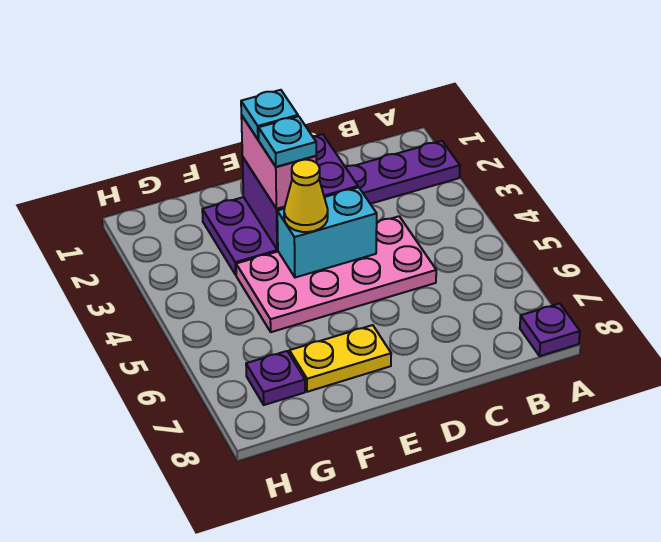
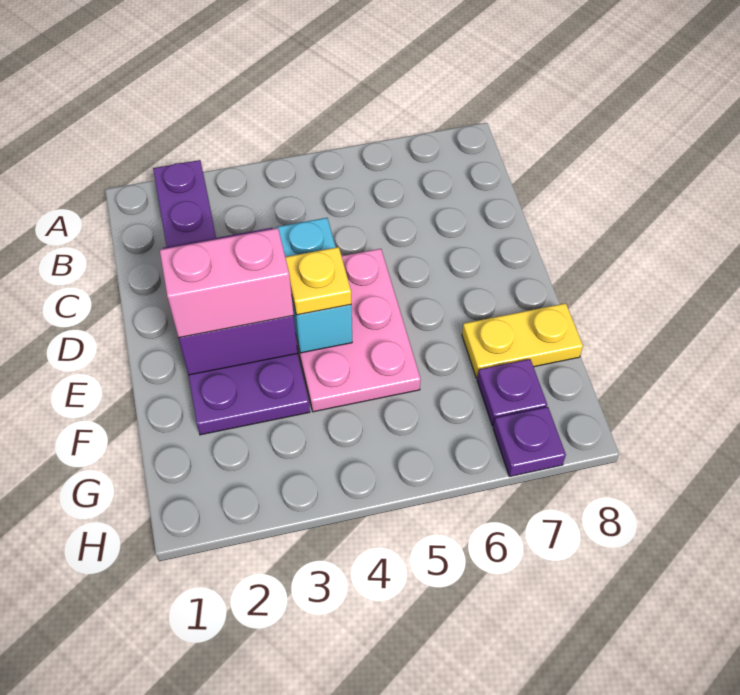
purple plate A8 level 1 -> purple plate H7 level 1
pink plate C4:F5 level 1 -> pink plate D4:F5 level 1
cyan plate E2 level 4 -> none
cyan plate E3 level 4 -> none
yellow cone E4 level 3 -> yellow plate E4 level 3
yellow plate E7:F7 level 1 -> yellow plate F7:F8 level 1

